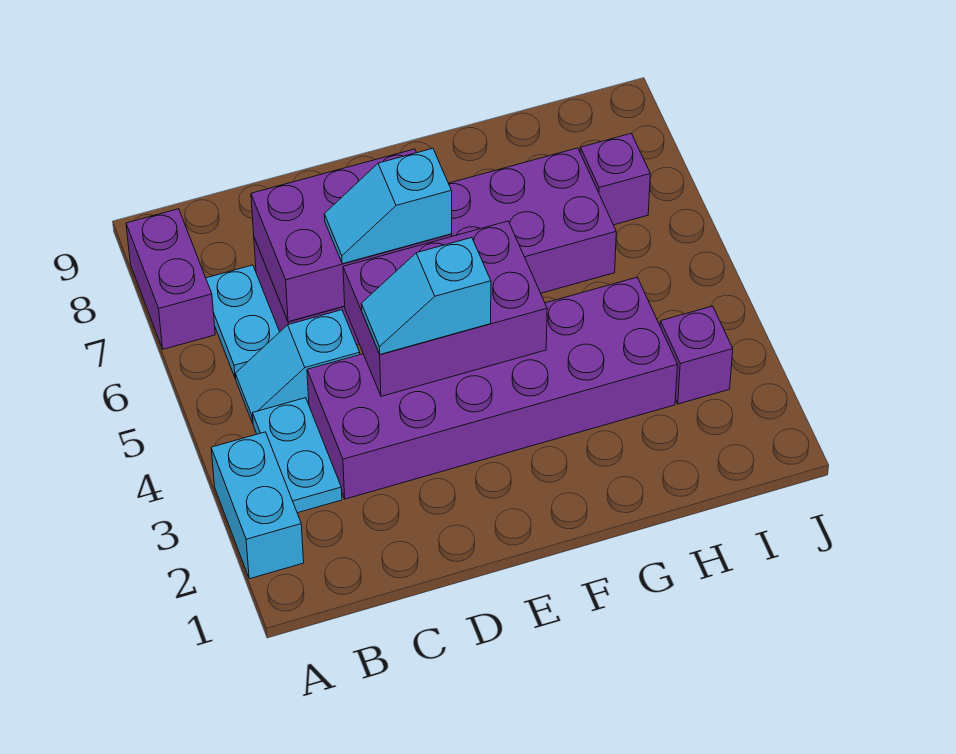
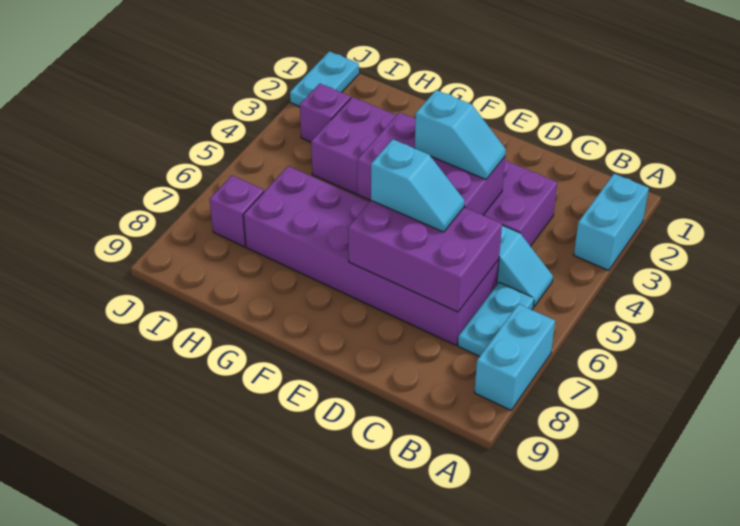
purple brick A7:A8 level 1 -> cyan brick A7:A8 level 1
cyan plate B3:B4 level 1 -> cyan plate J1:J2 level 1

